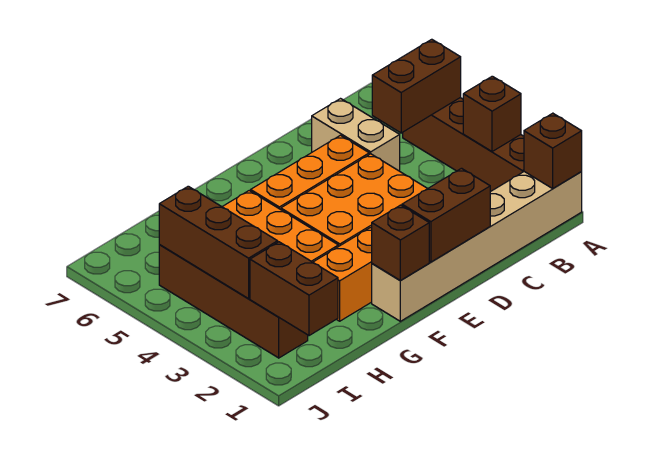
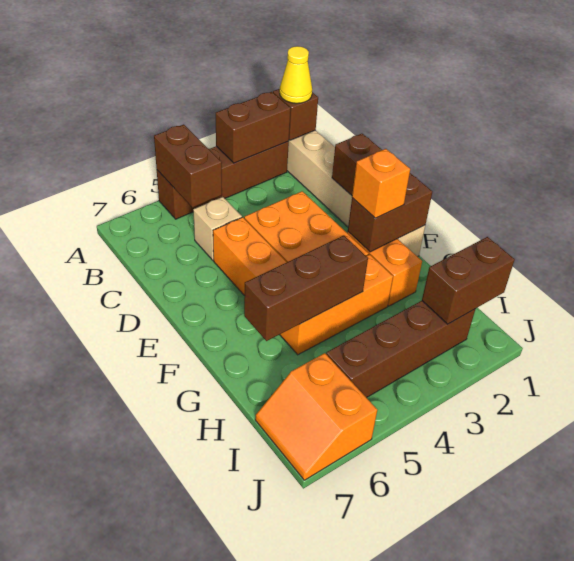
none -> yellow cone A1 level 3
brown brick A3 level 2 -> brown brick A2:A3 level 2
tan brick C5:C6 level 1 -> tan brick C5 level 1
brown brick F1 level 2 -> brown brick F1:F2 level 2
none -> orange brick F2 level 3
brown brick I3:I5 level 2 -> brown brick G4:G6 level 2
none -> orange slope I6:J7 level 1 top 6

